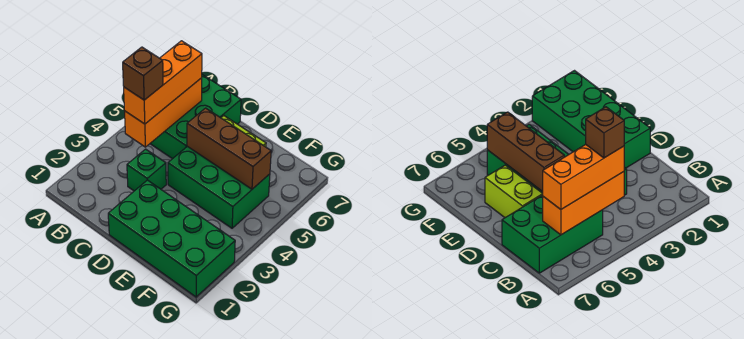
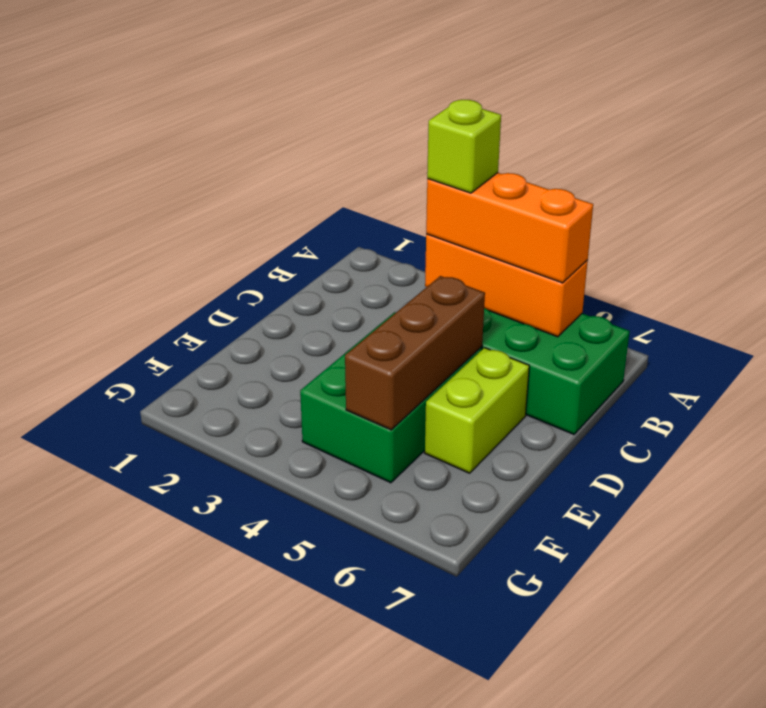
brown brick B4 level 4 -> lime brick B4 level 4
green brick C3 level 1 -> none
green brick D1:G2 level 1 -> none

